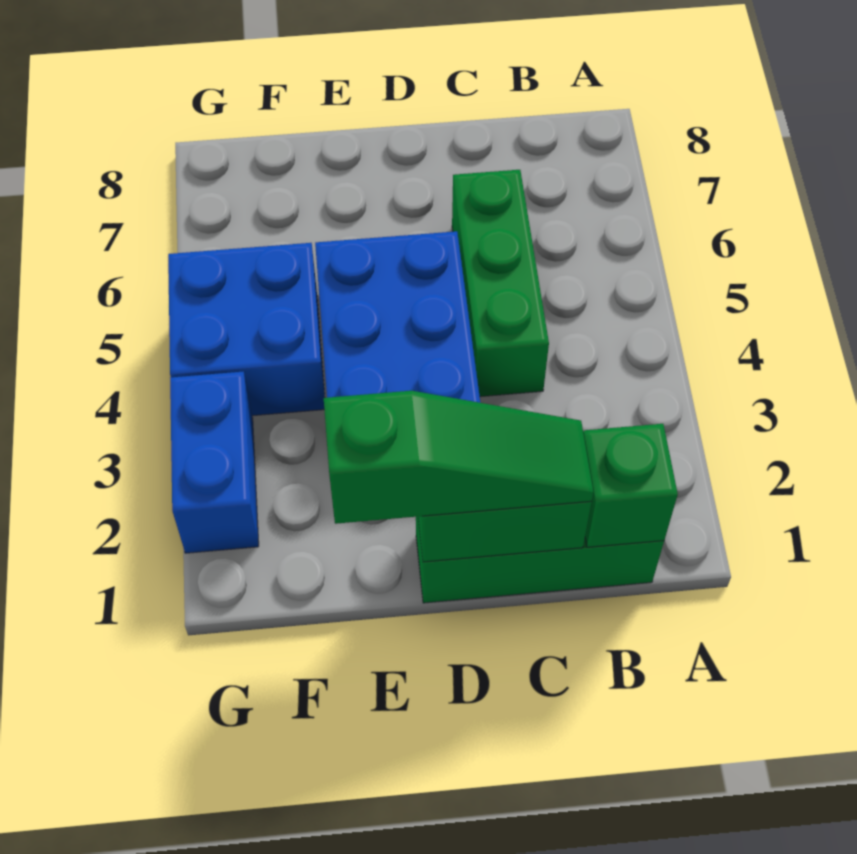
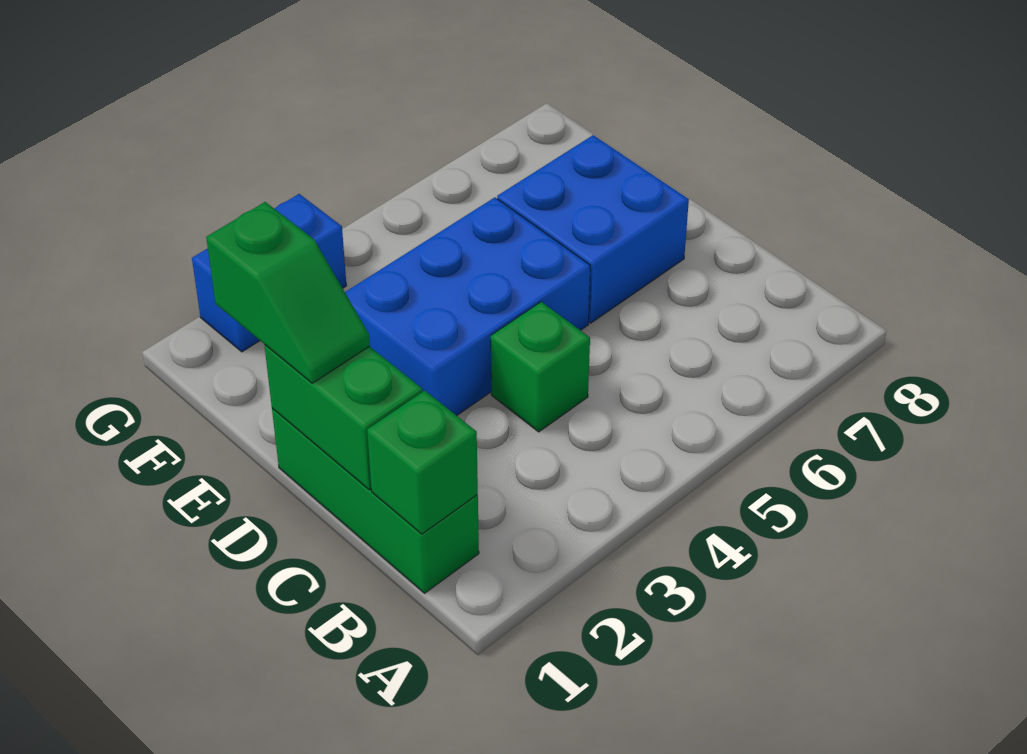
green slope C1:E1 level 3 top E -> green slope D1:E1 level 3 top E
green brick C4:C6 level 1 -> green brick C4 level 1
blue brick F4:G5 level 1 -> blue brick D6:E7 level 1

